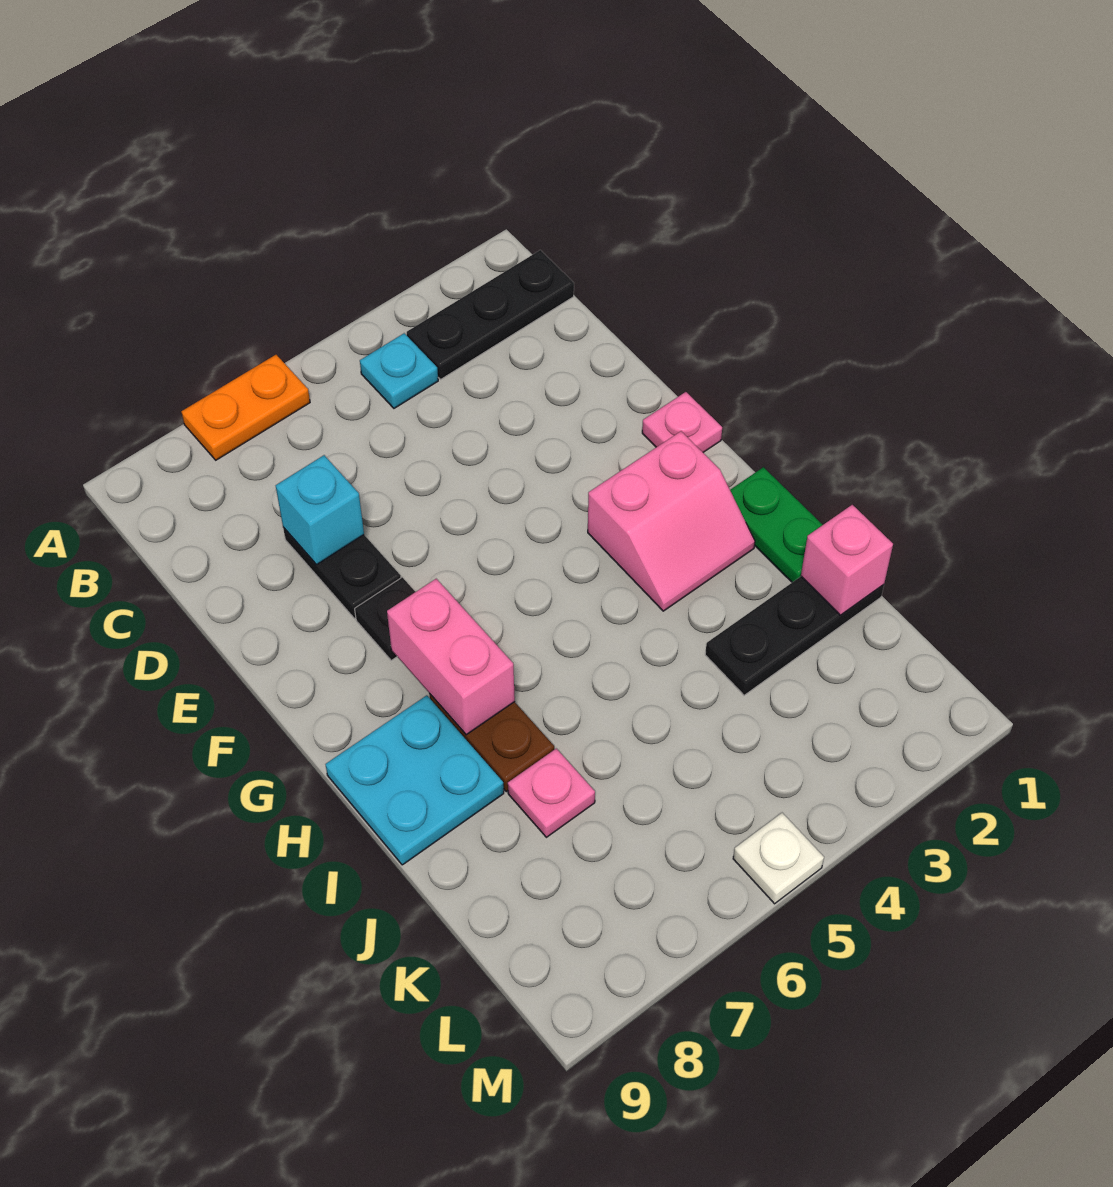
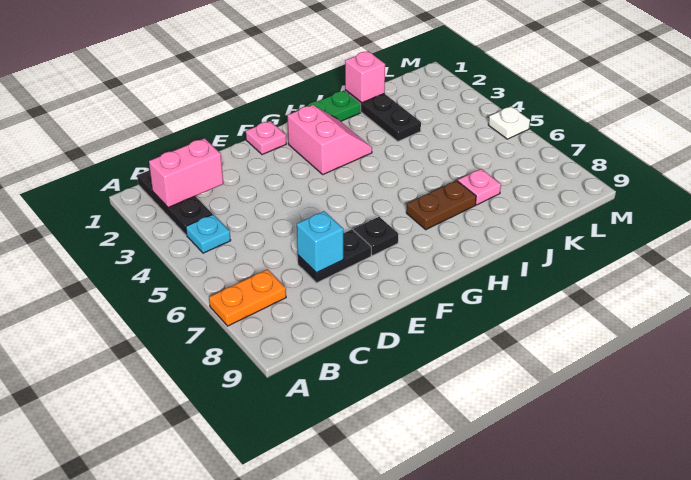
orange plate A6:A7 level 1 -> orange plate A7:B7 level 1
pink brick G7:H7 level 2 -> pink brick B2:C2 level 2
cyan plate H8:I9 level 1 -> none

